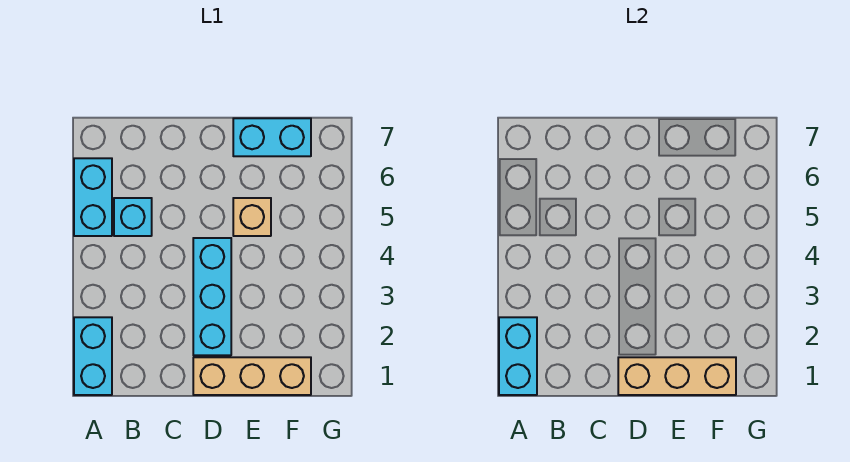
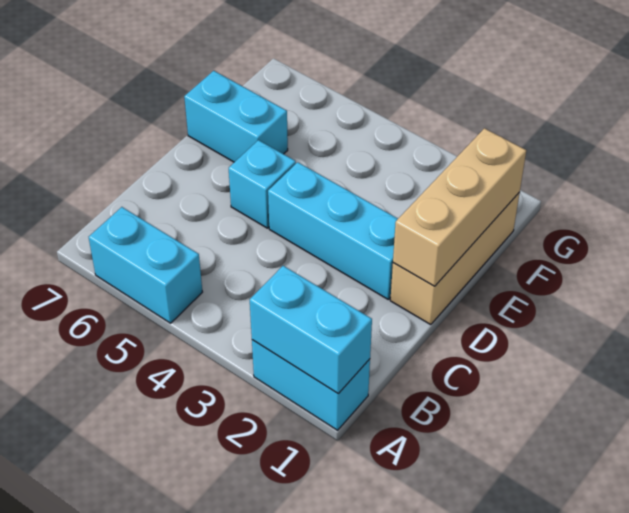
cyan brick B5 level 1 -> cyan brick D5 level 1
tan brick E5 level 1 -> none
cyan brick E7:F7 level 1 -> cyan brick E6:E7 level 1

